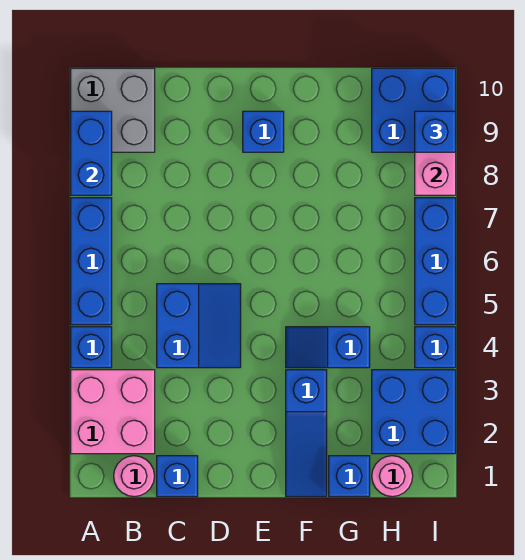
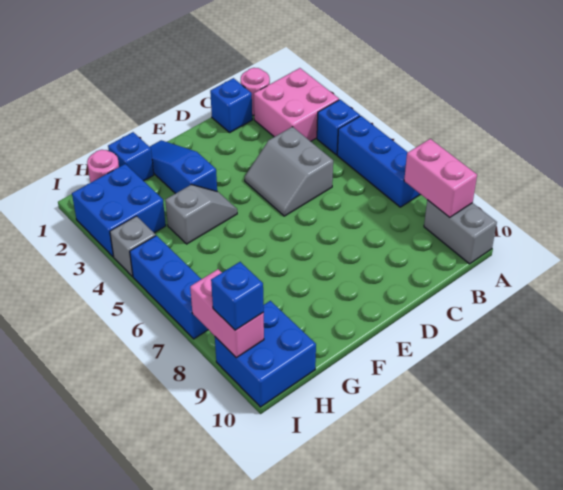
blue brick A8:A9 level 2 -> pink brick A8:A9 level 2
grey brick A9:B10 level 1 -> grey brick A9:A10 level 1
blue slope C4:D5 level 1 top C -> grey slope C4:D5 level 1 top C
blue brick E9 level 1 -> none
blue slope F4:G4 level 1 top G -> grey slope F4:G4 level 1 top G
blue brick I4 level 1 -> grey brick I4 level 1

